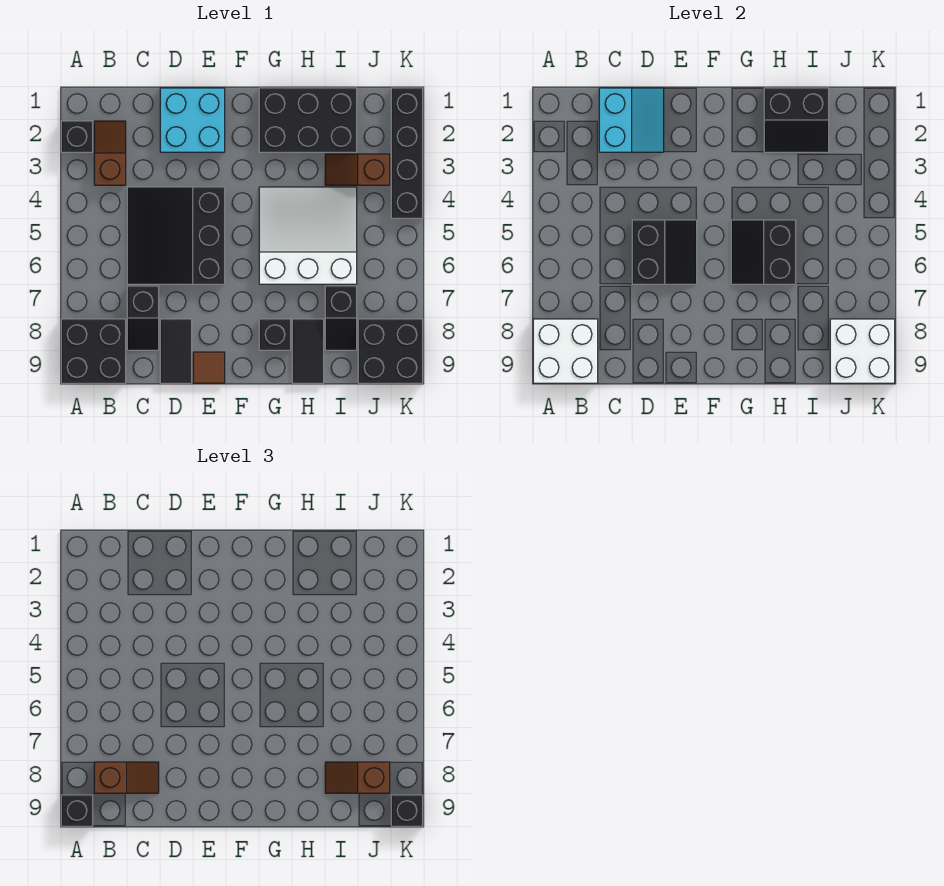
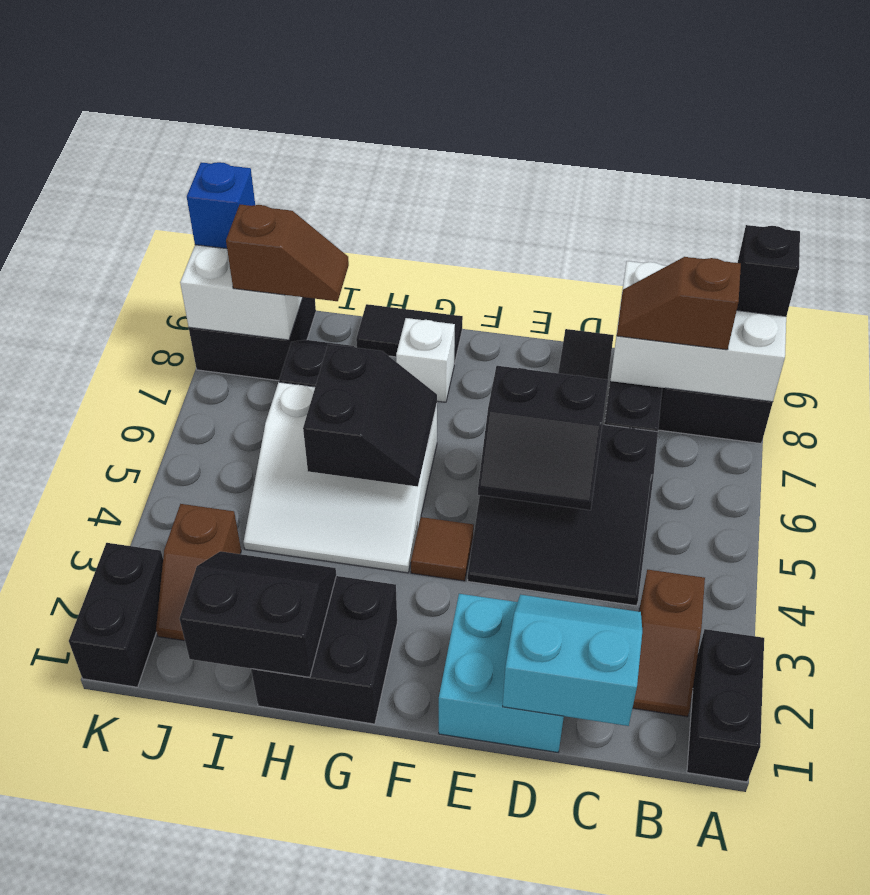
black brick A2 level 1 -> black brick A1:A2 level 1
white brick A8:B9 level 2 -> white brick A8:C9 level 2
cyan slope C1:D2 level 2 top C -> cyan slope C1:D2 level 2 top 1
black slope C4:E6 level 1 top E -> black slope C4:E6 level 1 top 6
black slope D5:E6 level 2 top D -> black slope D5:E6 level 2 top 6
brown tile E9 level 1 -> brown tile F4 level 1
black brick G1:I2 level 1 -> black brick G1:H2 level 1
black brick G8 level 1 -> white brick G8 level 1
black tile H8:H9 level 1 -> black tile G9:H9 level 1
brown slope I3:J3 level 1 top J -> brown slope J2:J3 level 1 top 3
black brick K1:K4 level 1 -> black brick K1:K2 level 1
black brick K9 level 3 -> blue brick K9 level 3

